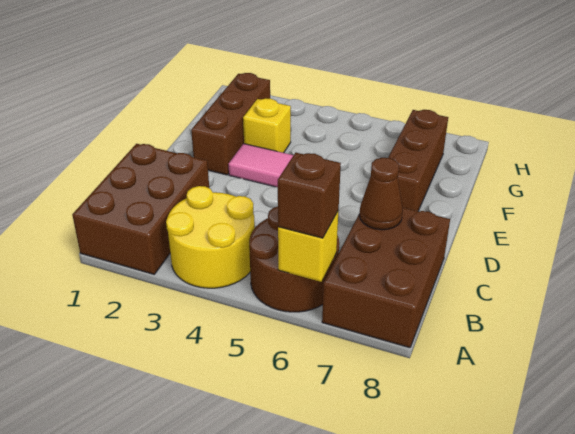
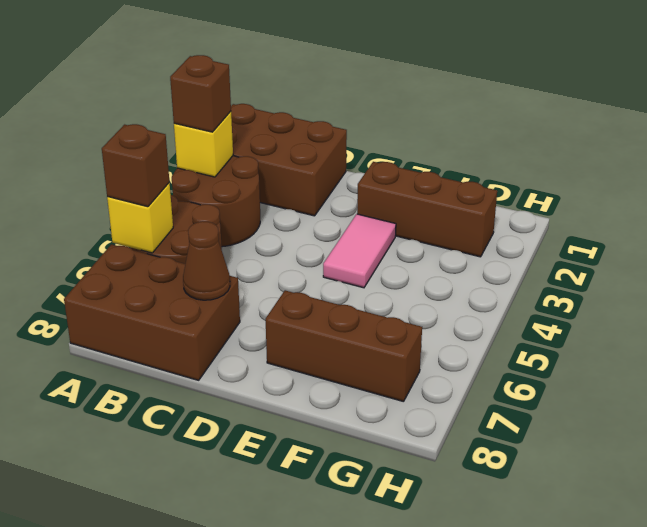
yellow round brick A3:B4 level 1 -> brown round brick A3:B4 level 1
none -> brown brick A3 level 3
yellow brick F3 level 1 -> yellow brick A3 level 2

